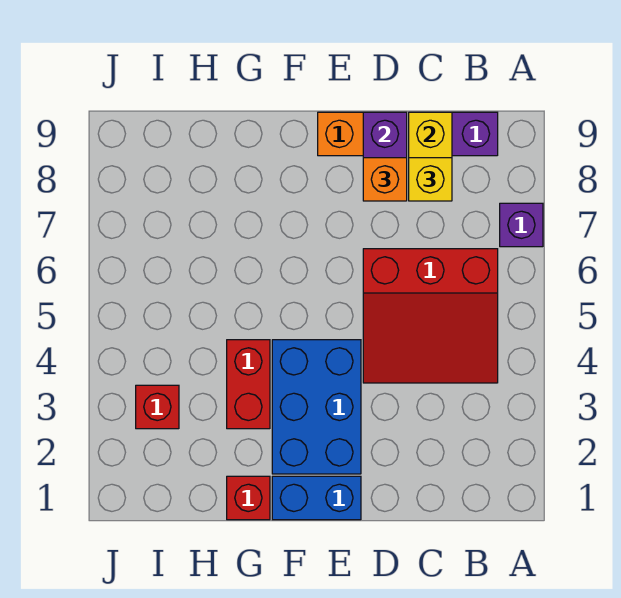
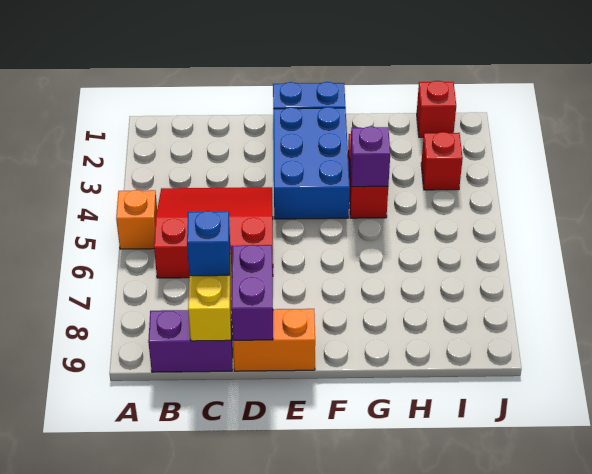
purple brick A7 level 1 -> purple brick G4 level 2
yellow brick C8 level 3 -> blue brick C8 level 3
orange brick D8 level 3 -> orange brick A5 level 1
red brick G1 level 1 -> red brick I1 level 1

